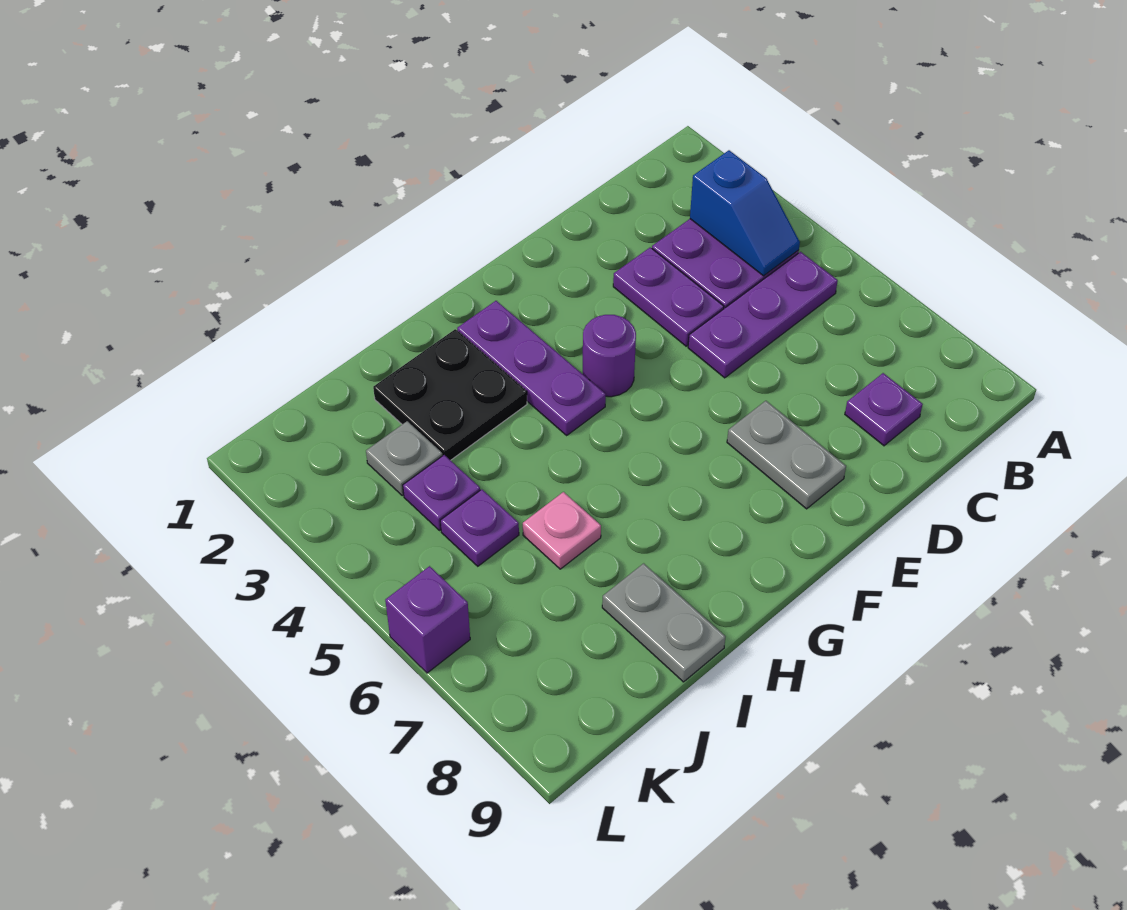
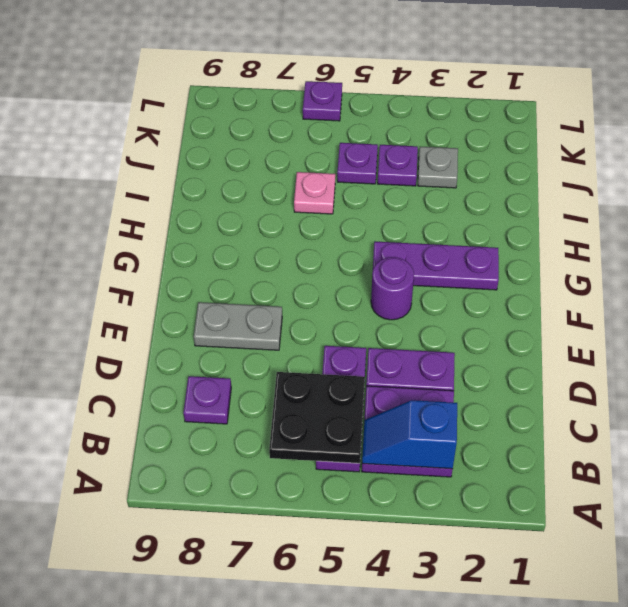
black plate H2:I3 level 1 -> black plate B5:C6 level 2
grey plate I8:I9 level 1 -> none
purple brick L6 level 1 -> purple plate L6 level 1

